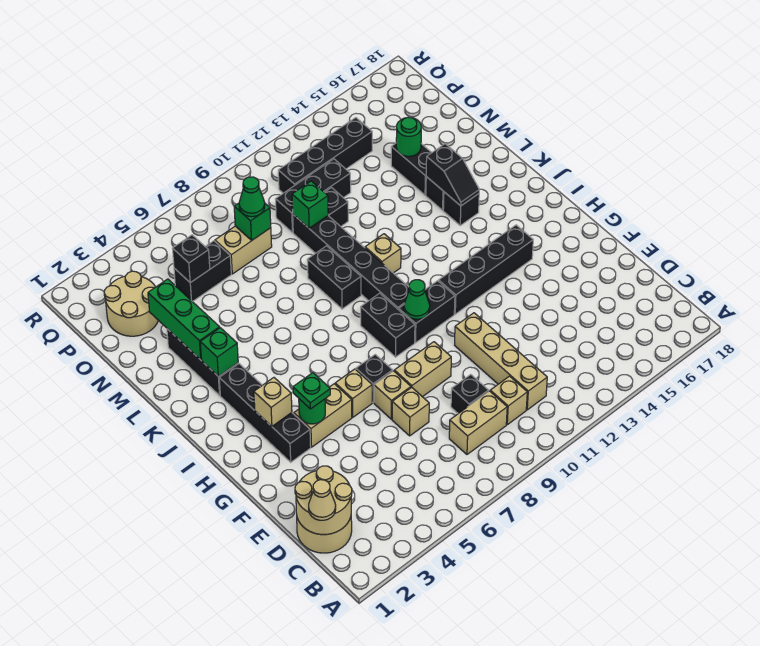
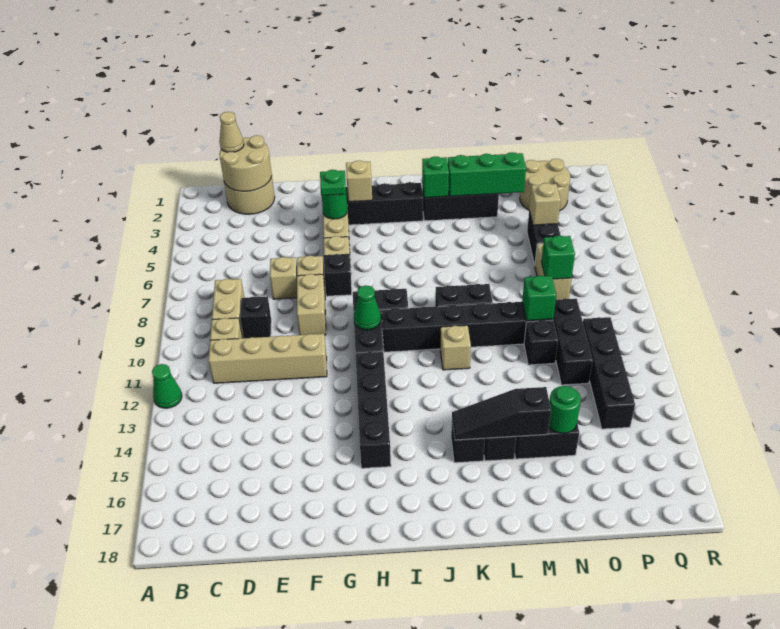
black slope K15:L15 level 2 top L -> black slope K15:M15 level 2 top M
black brick O5 level 2 -> tan brick O5 level 2
green cone O8 level 3 -> green cone A12 level 1

